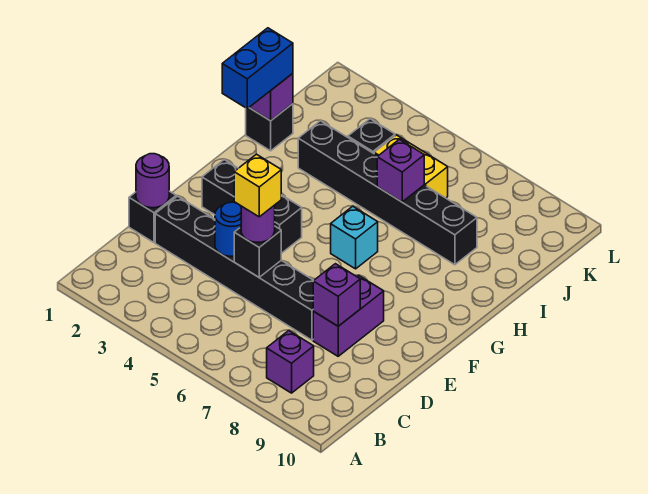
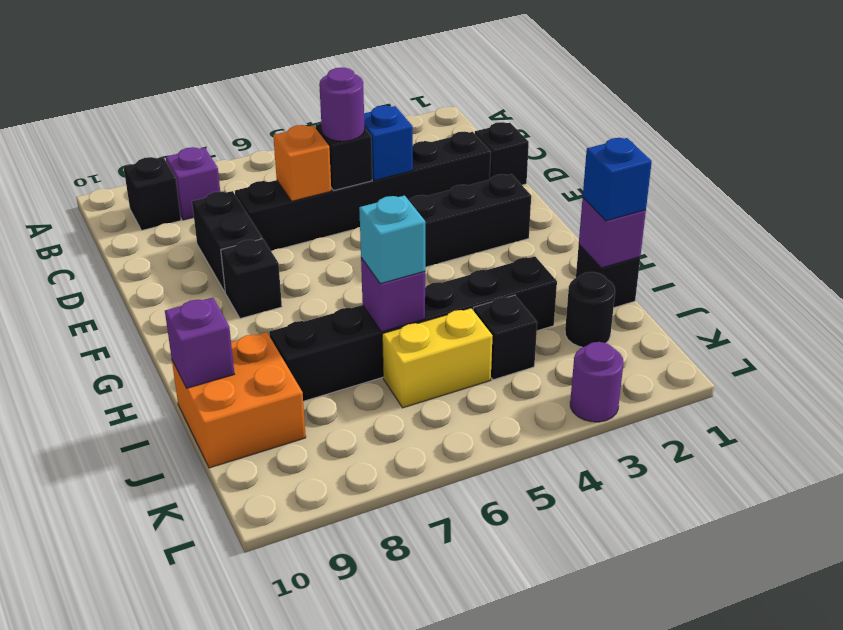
none -> black brick B9 level 1
purple round brick D1 level 2 -> purple round brick L3 level 1
blue round brick D4 level 2 -> blue brick D4 level 2
yellow brick D5 level 4 -> none
none -> orange brick D6 level 2
purple brick D8:E8 level 1 -> black brick D8:E8 level 1
purple brick D8 level 2 -> purple brick I10 level 2
none -> black brick F8 level 1
cyan brick G6 level 1 -> cyan brick I6 level 3
blue brick H1:I1 level 3 -> blue brick I1 level 3
none -> orange brick I9:J10 level 1
none -> black round brick J2 level 1

